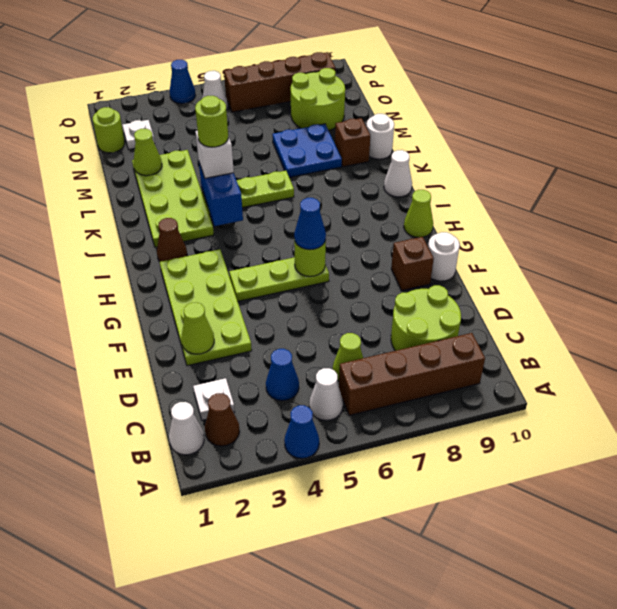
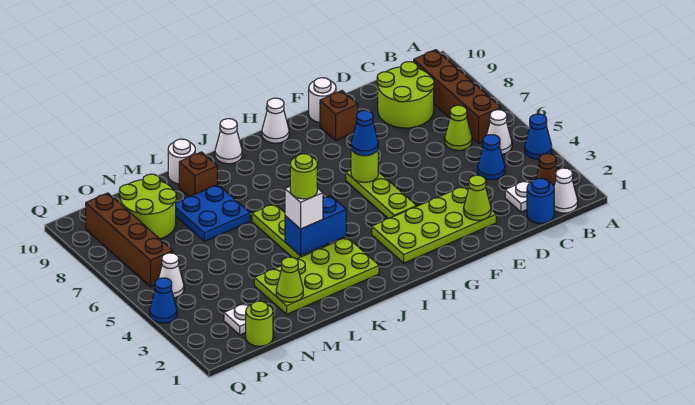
none -> blue round brick C1 level 1
lime cone H10 level 1 -> white cone H10 level 1
brown cone I2 level 1 -> none

